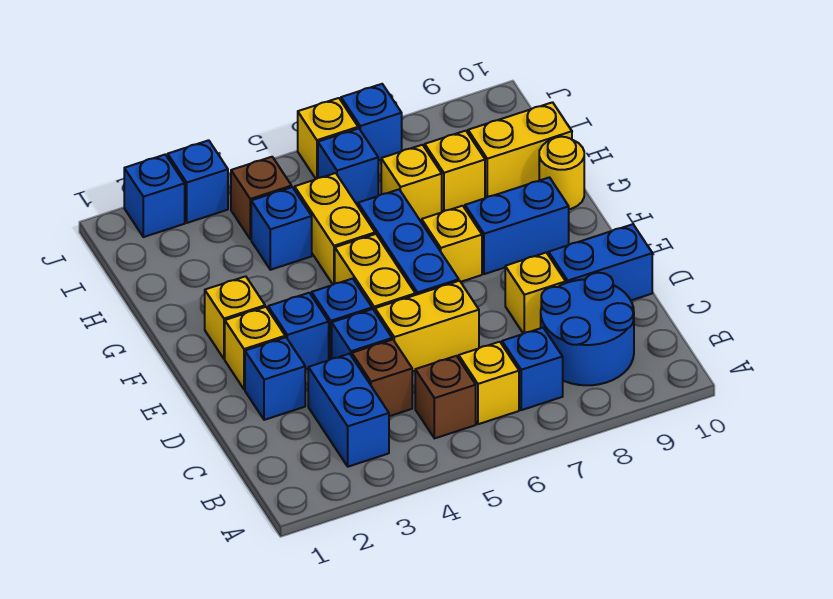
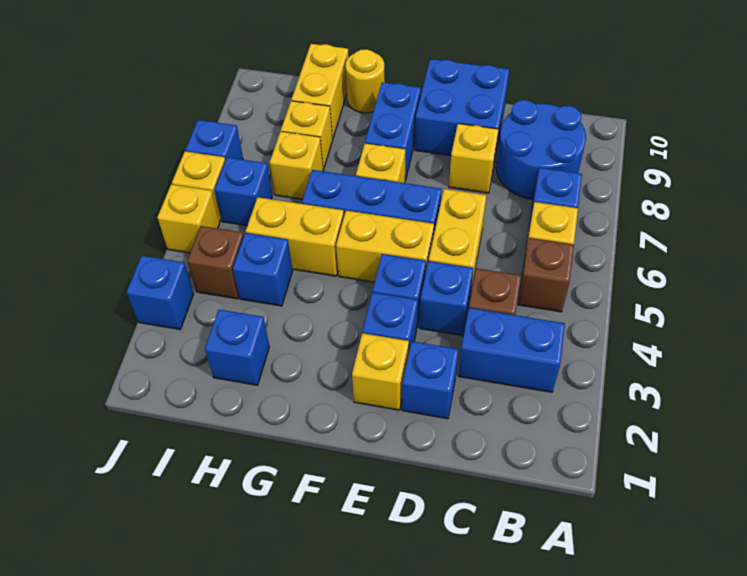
blue brick D9:D10 level 1 -> blue brick D9:E10 level 1
yellow brick F2 level 1 -> yellow brick J5 level 1
blue brick J2 level 1 -> blue brick H2 level 1

